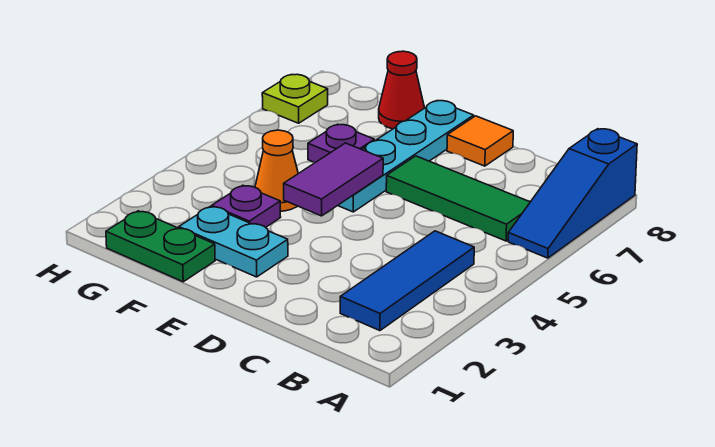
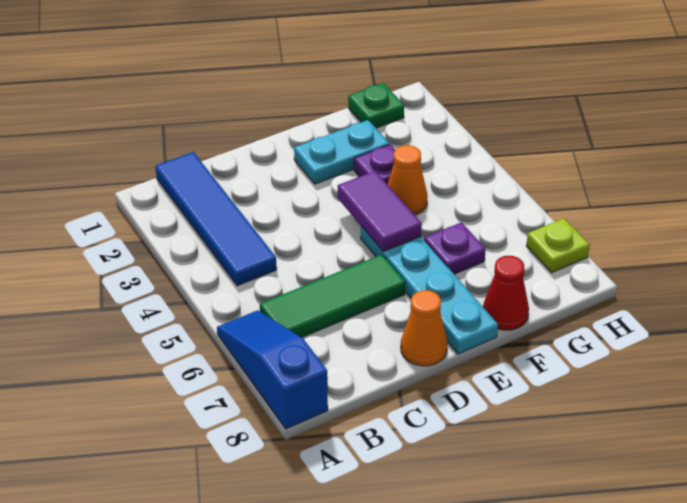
blue tile B2:B4 level 1 -> blue tile B1:B4 level 1
orange tile D8 level 1 -> orange cone D8 level 1
green plate F1:G1 level 1 -> green plate G1 level 1

